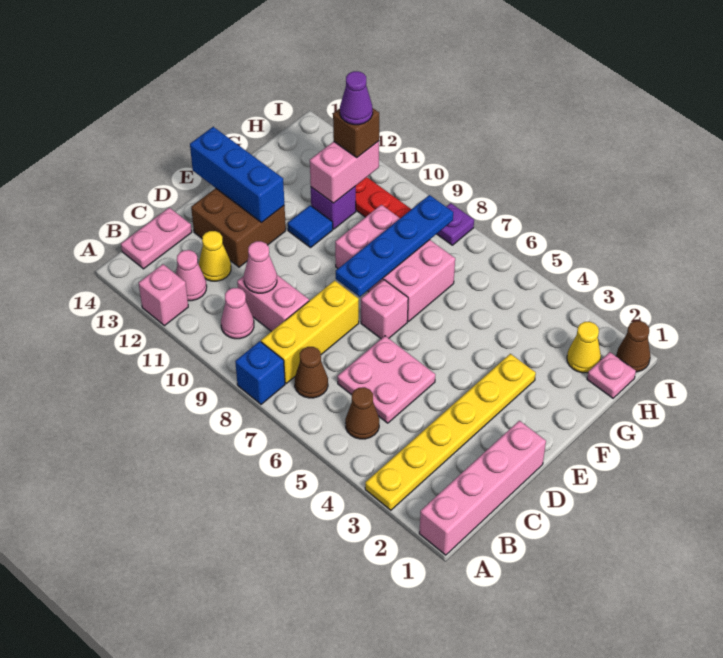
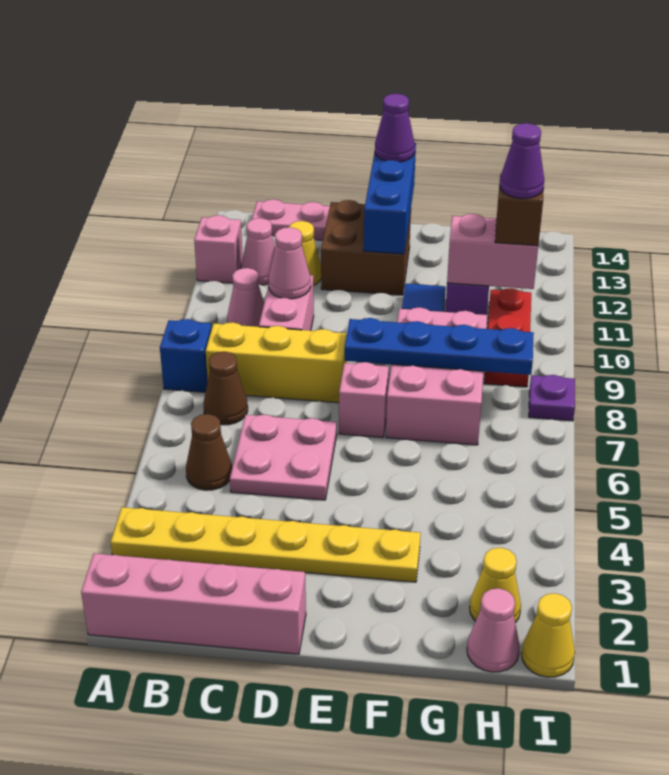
none -> purple cone E14 level 3
pink plate H1 level 1 -> pink cone H1 level 1
brown cone I1 level 1 -> yellow cone I1 level 1

